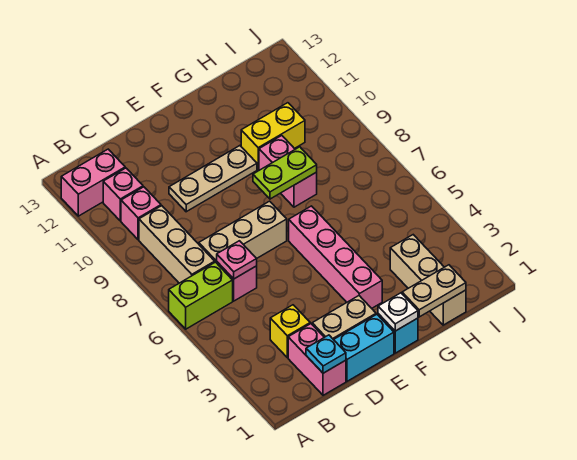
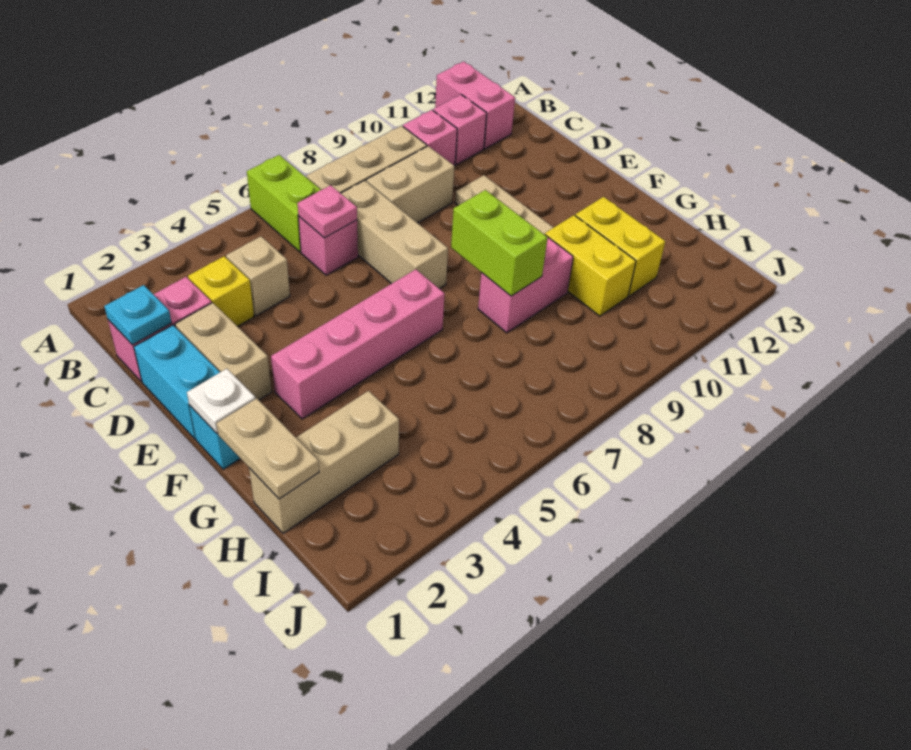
none -> tan brick C4 level 1
none -> tan brick C8:C9 level 1
lime plate F8:G8 level 2 -> lime brick F8:G8 level 2
none -> yellow brick G11:H11 level 1

